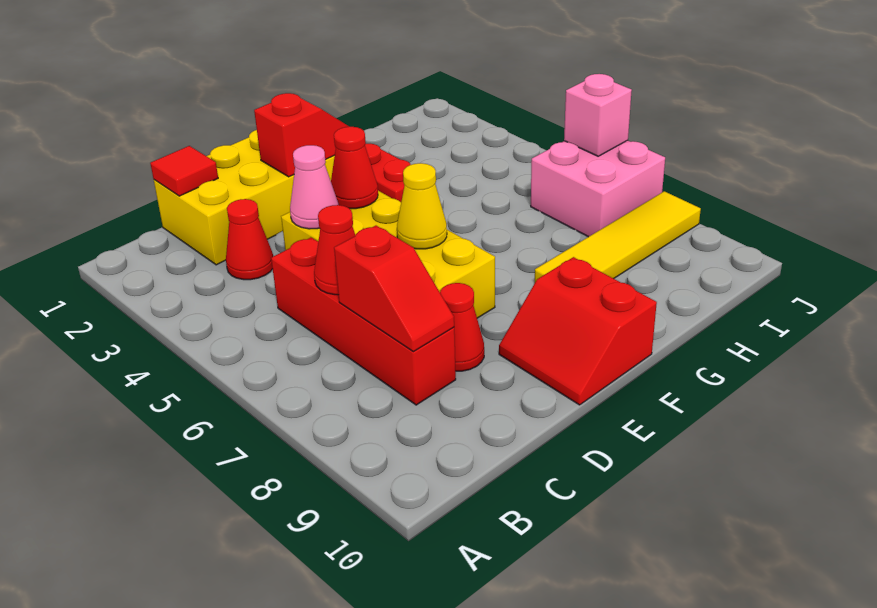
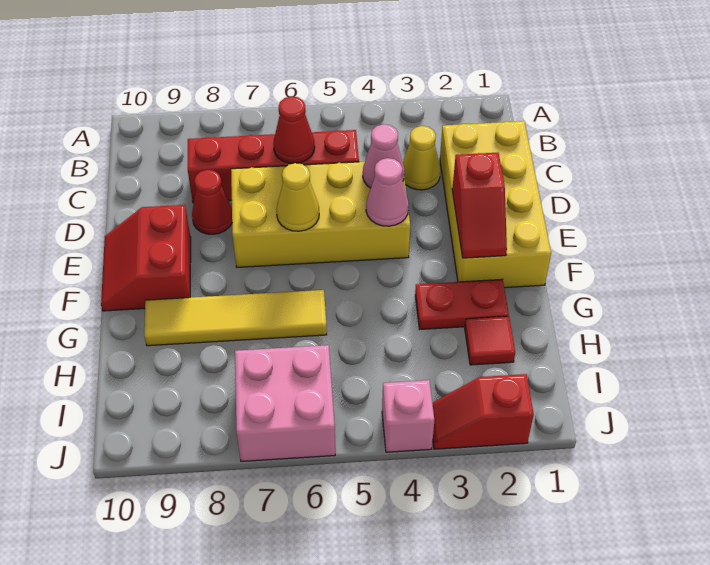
red tile C1 level 2 -> red tile H2 level 1
red cone C3 level 1 -> yellow cone C3 level 1
red slope C7:C8 level 2 top 7 -> red slope J2:J3 level 1 top 2
red cone E4 level 2 -> pink cone E4 level 2
red slope E9:F10 level 1 top F -> red slope E9:F10 level 1 top 9
yellow tile G8:J8 level 1 -> yellow tile G6:G9 level 1
pink brick J6 level 2 -> pink brick J4 level 1

